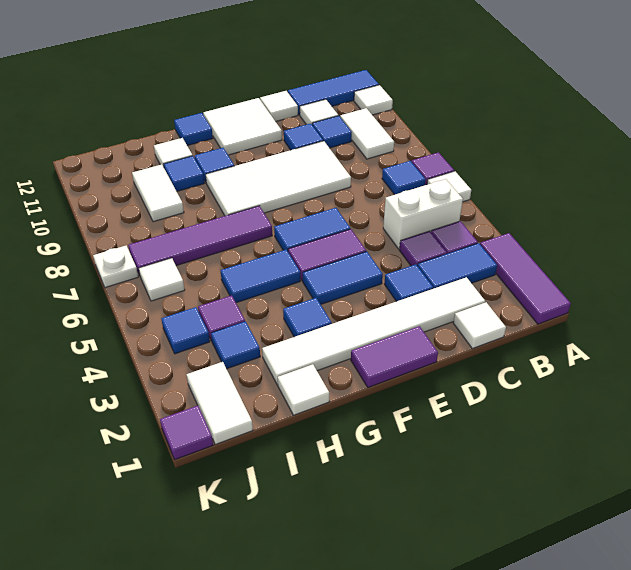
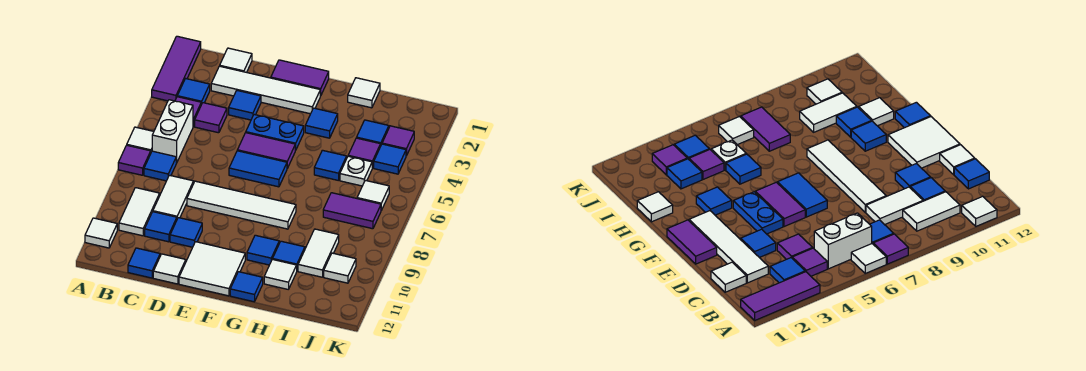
blue tile A12:C12 level 1 -> blue tile C12 level 1
blue tile B3:C3 level 1 -> blue tile B3 level 1
white brick B5:C5 level 1 -> white brick B5:B6 level 1
white tile C2:H2 level 1 -> white tile C2:F2 level 1
white tile C11 level 1 -> white tile J10 level 1
white tile D8:G9 level 1 -> white tile D8:G8 level 1
blue tile E4:F4 level 1 -> blue plate E4:F4 level 1
blue tile G5:H5 level 1 -> blue tile H5 level 1
purple tile G7:J7 level 1 -> purple tile I7:J7 level 1
white tile J1:J2 level 1 -> white tile C8:C9 level 1
purple tile K1 level 1 -> purple tile J3 level 1
white plate K7 level 1 -> white plate I5 level 1

